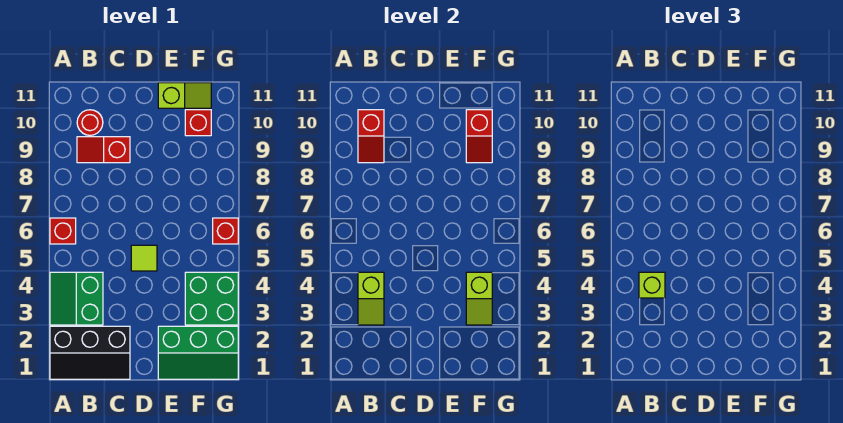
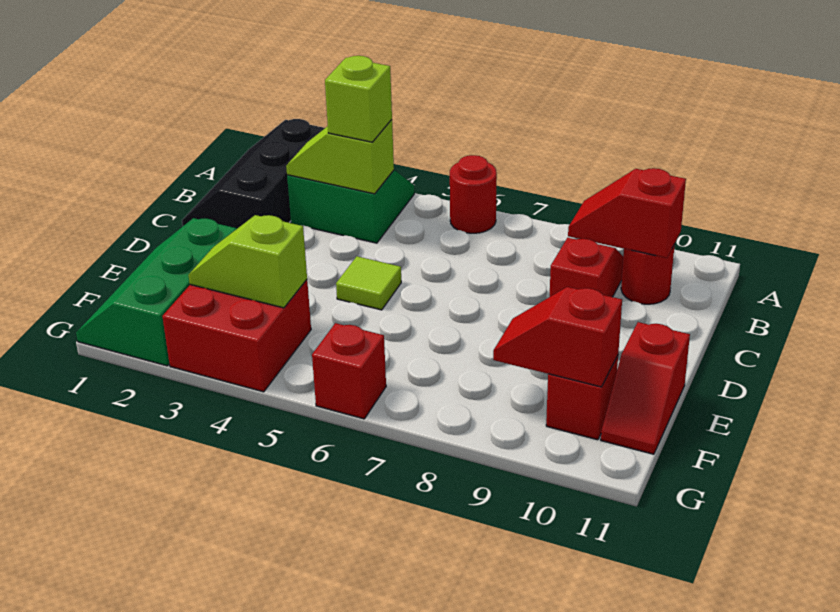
red brick A6 level 1 -> red round brick A6 level 1
lime slope E11:F11 level 1 top E -> red slope E11:F11 level 1 top E
green brick F3:G4 level 1 -> red brick F3:G4 level 1

